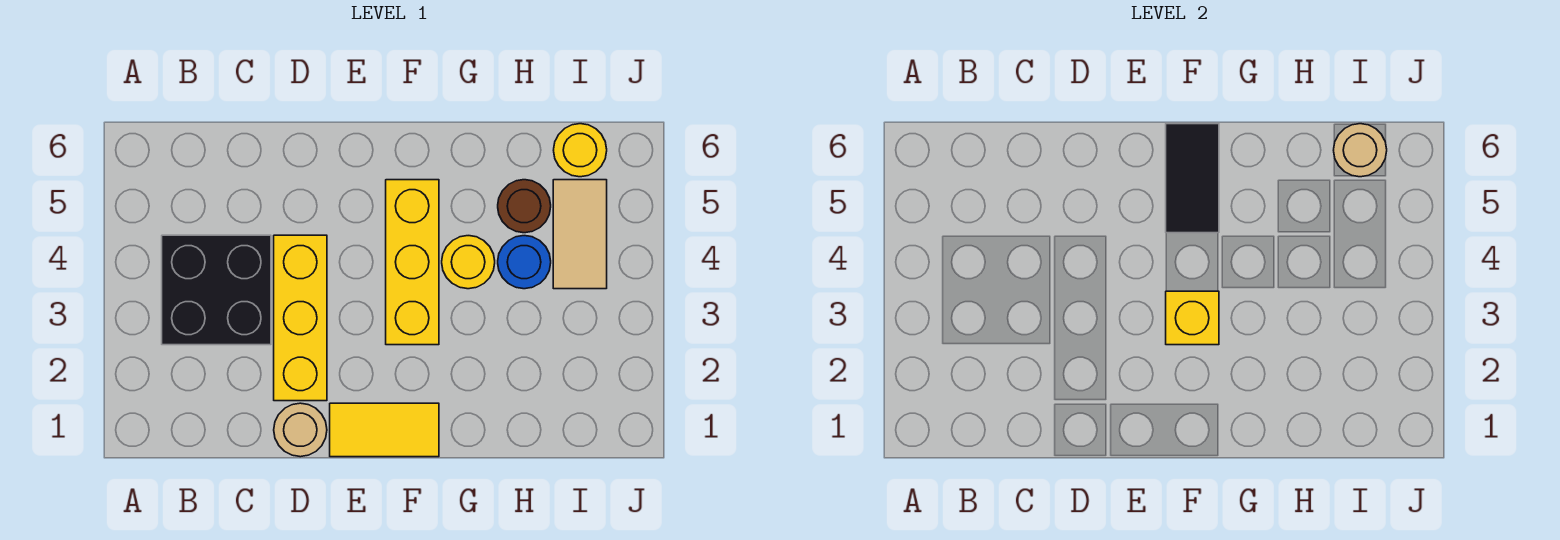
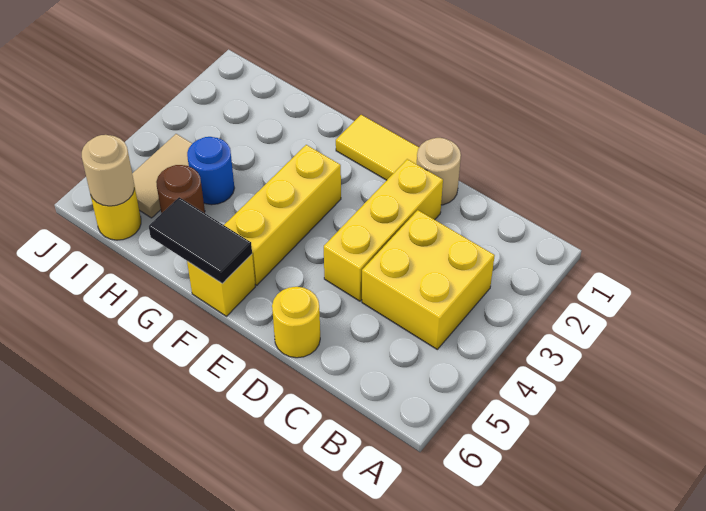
black brick B3:C4 level 1 -> yellow brick B3:C4 level 1
yellow brick F3 level 2 -> yellow brick F6 level 1
black tile F5:F6 level 2 -> black tile F6:G6 level 2
yellow round brick G4 level 1 -> yellow round brick D6 level 1

